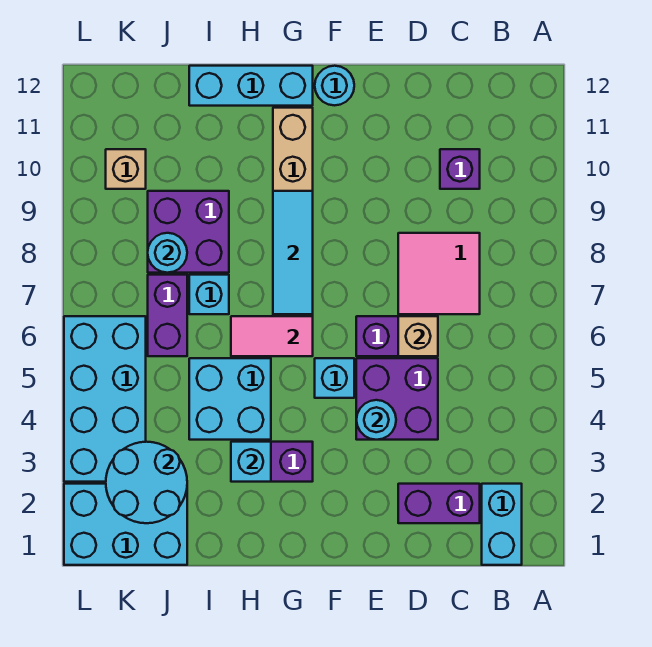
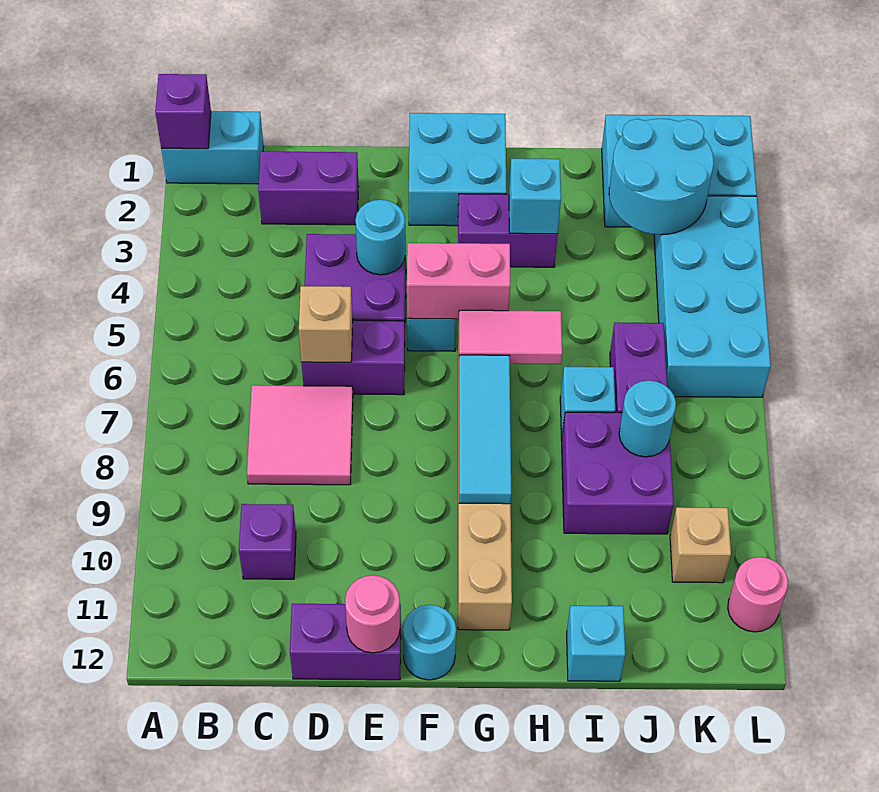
none -> purple brick A1 level 2
cyan brick B1:B2 level 1 -> cyan brick A1:B1 level 1
none -> purple brick D12:E12 level 1
none -> pink round brick E12 level 2
none -> pink brick F5:G5 level 2
cyan brick G12:I12 level 1 -> cyan brick I12 level 1
cyan brick H4:I5 level 1 -> cyan brick F1:G2 level 1
none -> pink round brick L11 level 1

